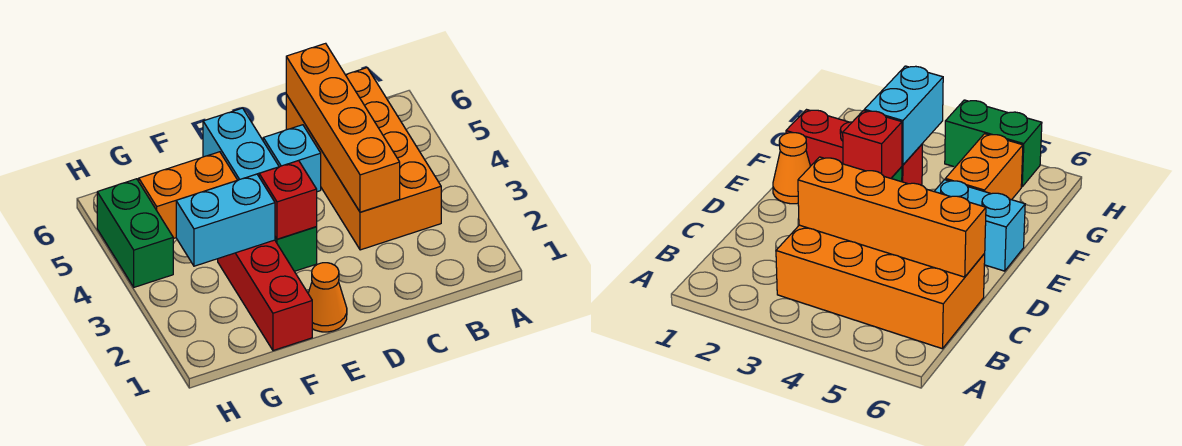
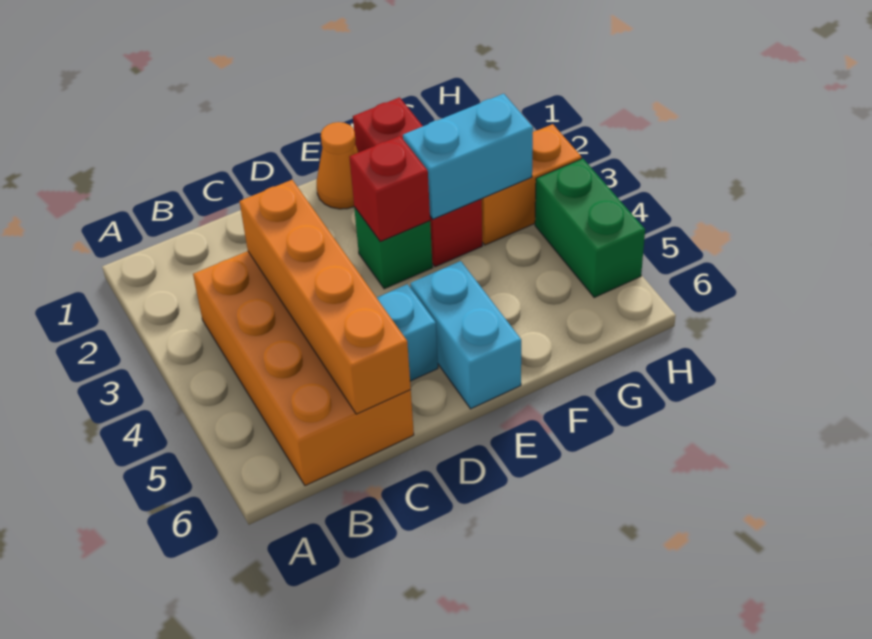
orange brick F5:G5 level 1 -> orange brick G3:H3 level 1

